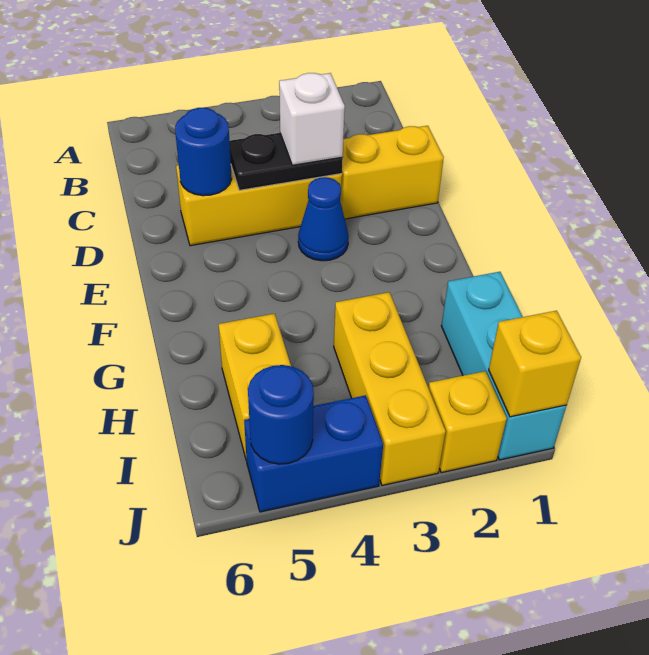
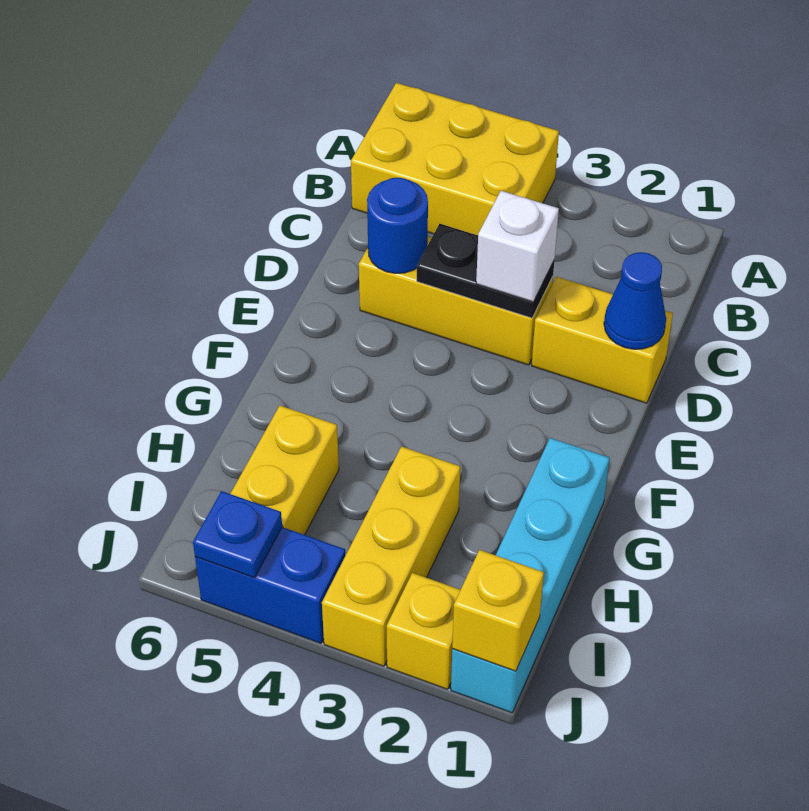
none -> yellow brick A4:B6 level 1
blue cone E3 level 1 -> blue cone D1 level 2
cyan brick H1:J1 level 1 -> cyan brick G1:J1 level 1
blue round brick J5 level 2 -> blue plate J5 level 2

